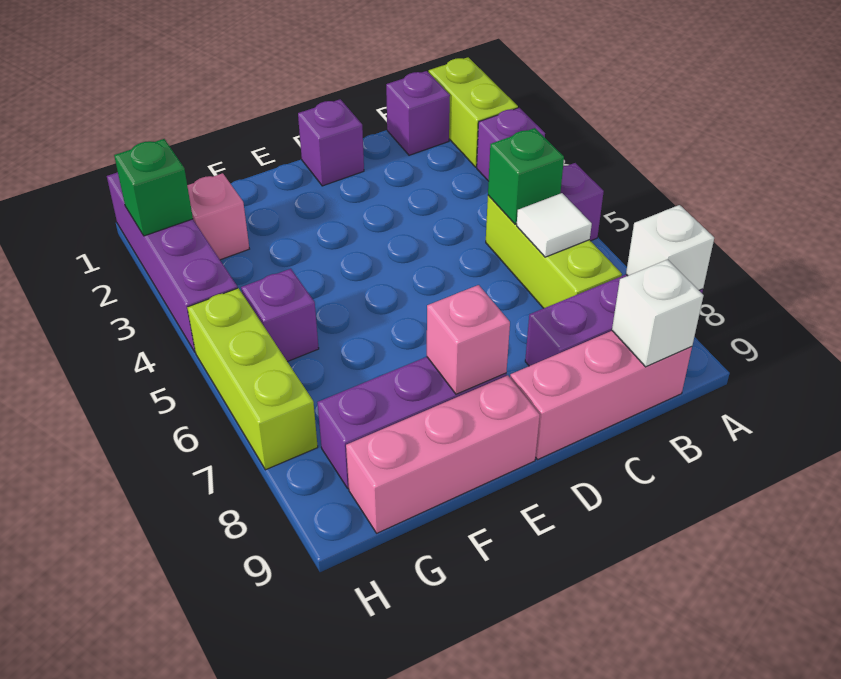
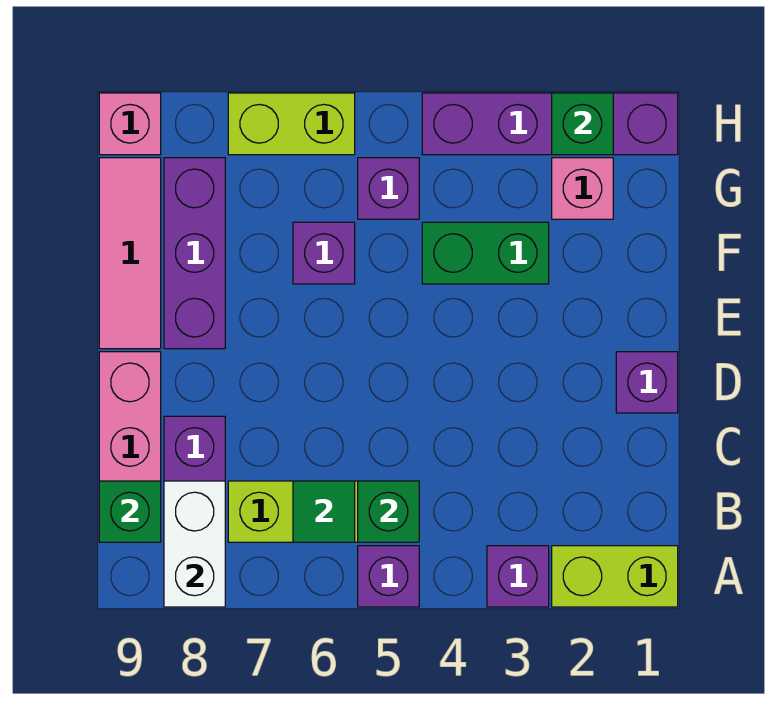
white brick A8 level 2 -> white brick A8:B8 level 2
purple brick B1 level 1 -> purple brick F6 level 1
white tile B6 level 2 -> green tile B6 level 2
white brick B9 level 2 -> green brick B9 level 2
pink brick E8 level 2 -> pink brick H9 level 1
pink brick E9:G9 level 1 -> pink tile E9:G9 level 1
none -> green brick F3:F4 level 1
lime brick H5:H7 level 1 -> lime brick H6:H7 level 1

